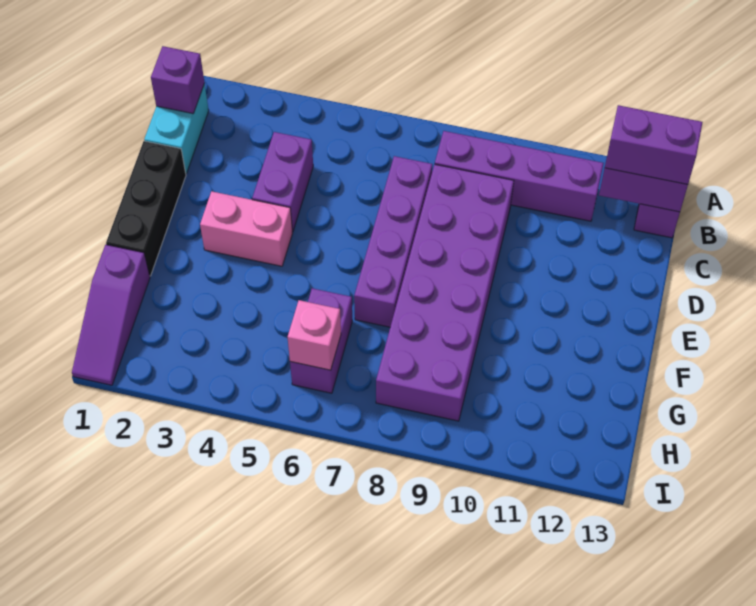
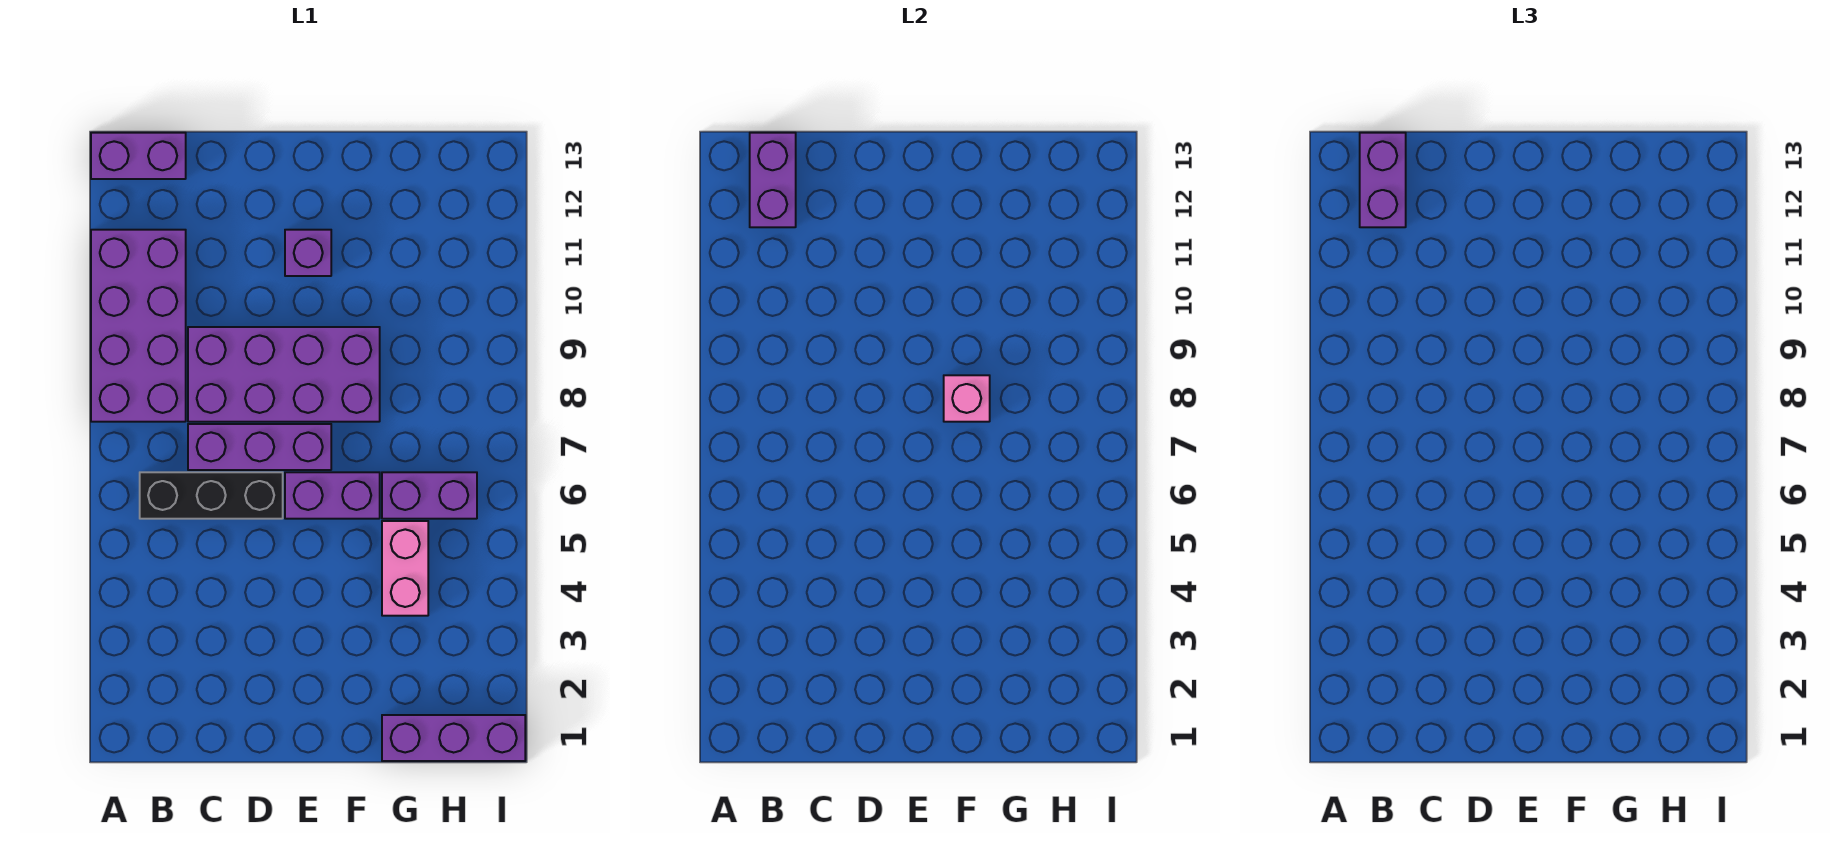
cyan brick B1:C1 level 1 -> none
purple brick B1 level 2 -> purple brick E11 level 1
purple brick B8:B11 level 1 -> purple brick A8:B11 level 1
purple brick C4:D4 level 1 -> purple brick E6:F6 level 1
purple brick C7:F7 level 1 -> purple brick C7:E7 level 1
purple brick C8:H9 level 1 -> purple brick C8:F9 level 1
black brick D1:F1 level 1 -> black brick B6:D6 level 1
pink brick E3:E4 level 1 -> pink brick G4:G5 level 1
purple slope G1:I1 level 1 top G -> purple brick G1:I1 level 1
pink brick H6 level 2 -> pink brick F8 level 2

